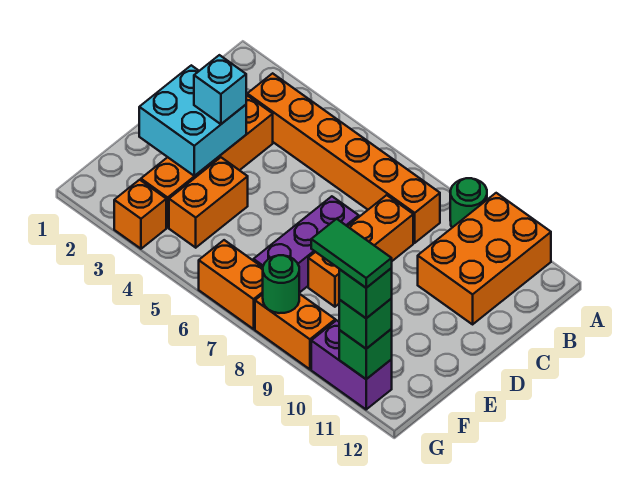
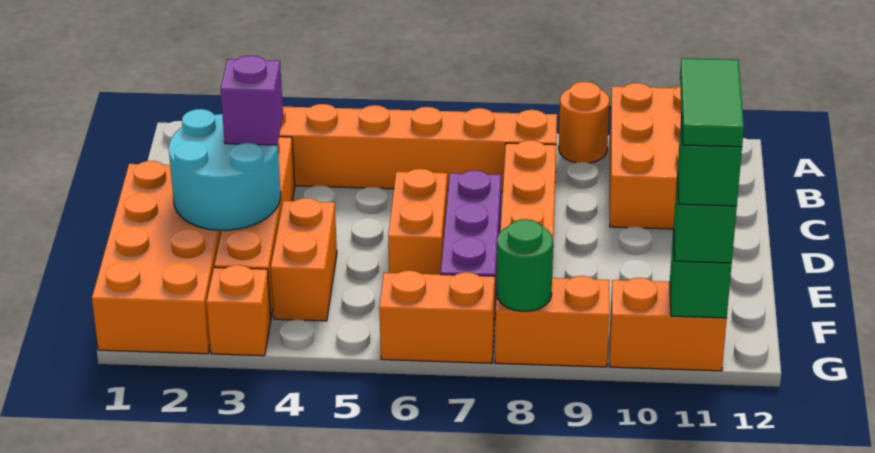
green round brick A9 level 1 -> orange round brick A9 level 1
none -> orange brick D1:G2 level 1
cyan brick D2:E3 level 2 -> cyan round brick D2:E3 level 2
cyan brick D3 level 3 -> purple brick D3 level 3
none -> orange brick D6:E6 level 1
purple brick G10:G11 level 1 -> orange brick G10:G11 level 1
green tile G10:G11 level 5 -> green tile F11:G11 level 5

